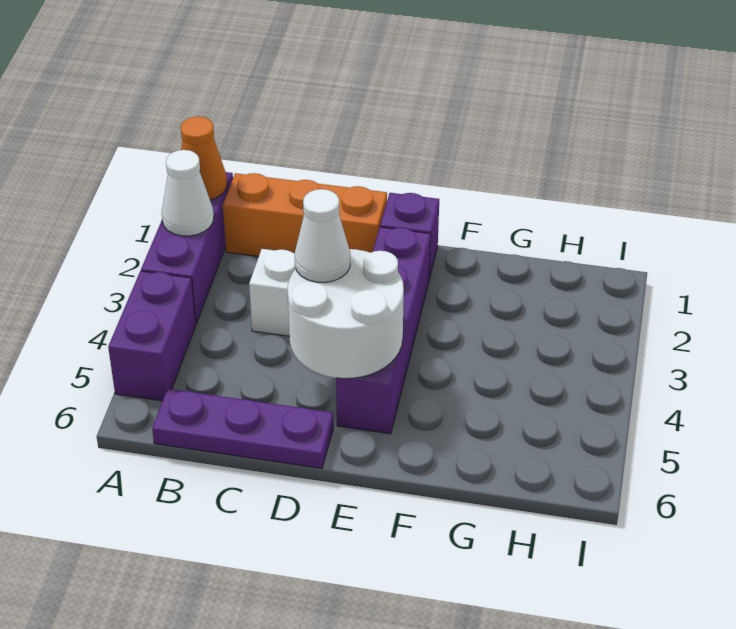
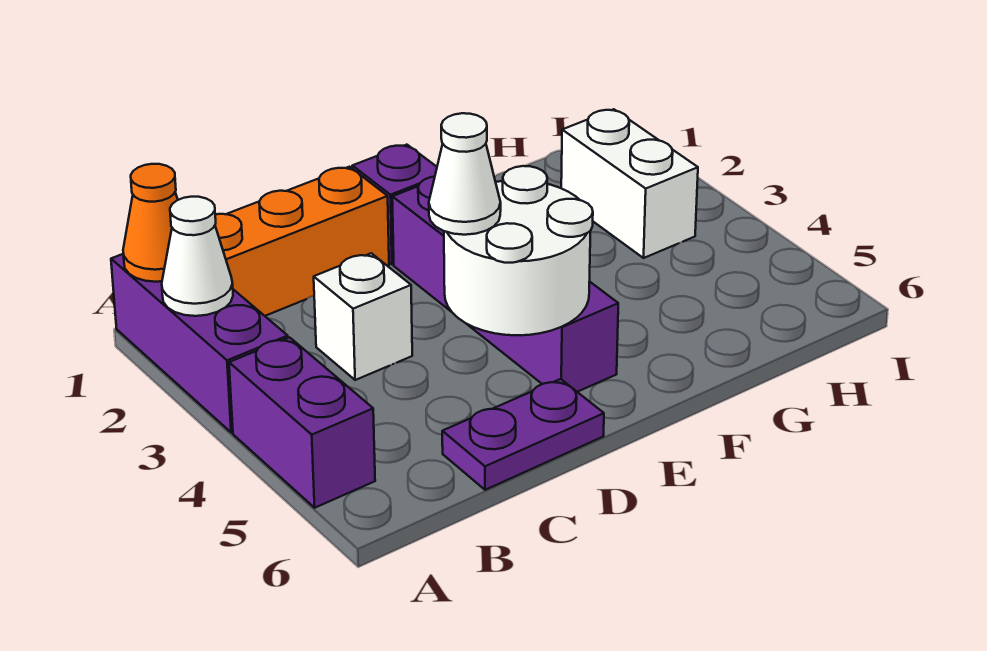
purple plate B6:D6 level 1 -> purple plate C6:D6 level 1
none -> white brick H2:H3 level 1

